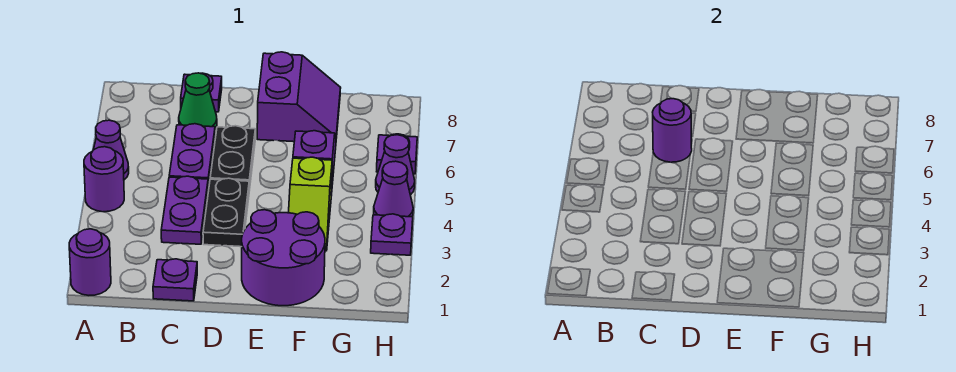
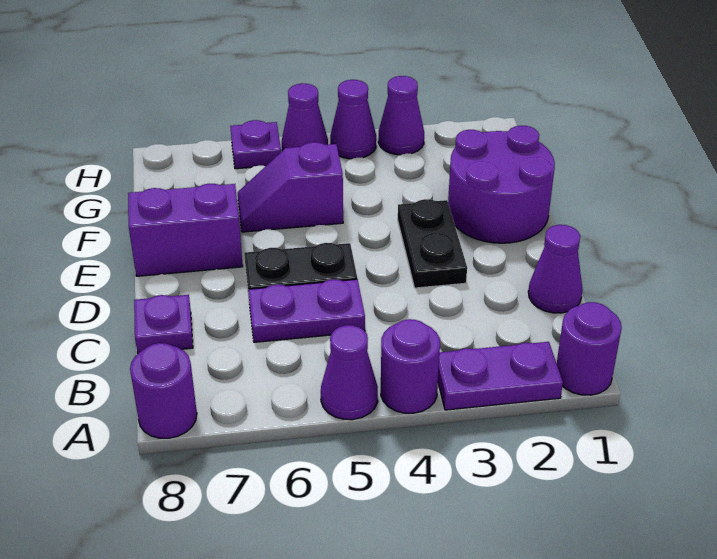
purple plate C1 level 1 -> purple cone C1 level 1
purple plate C3:C4 level 1 -> purple plate A2:A3 level 1
purple round brick C6 level 2 -> purple round brick A8 level 1
green cone C7 level 1 -> none
black plate D3:D4 level 1 -> black plate D3:E3 level 1
lime slope F3:F4 level 1 top 4 -> none
purple plate H3 level 1 -> purple cone H3 level 1

